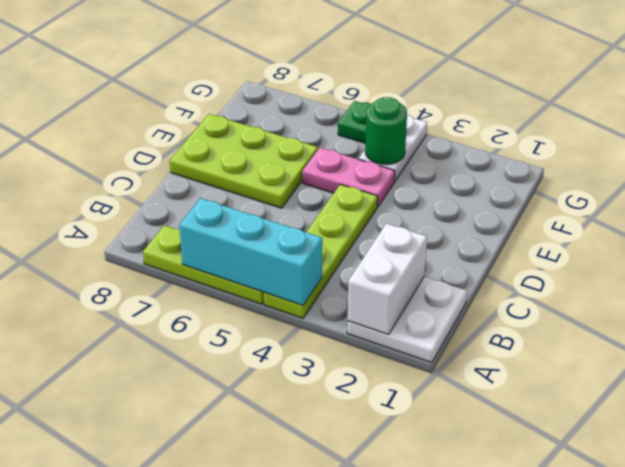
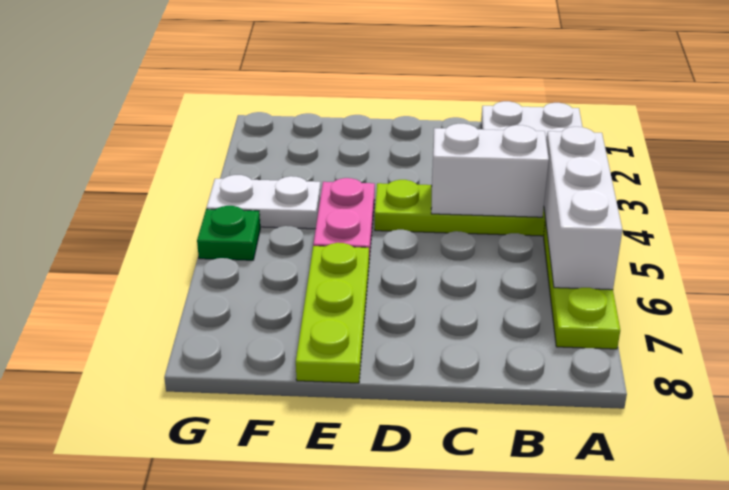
white brick A2:B2 level 2 -> white brick B4:C4 level 2
cyan brick A4:A6 level 2 -> white brick A4:A6 level 2
lime plate D6:E8 level 1 -> lime plate E6:E8 level 1
green round brick F4 level 2 -> none

